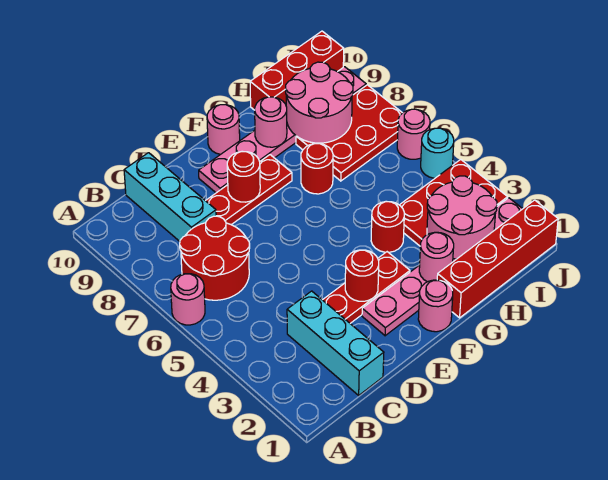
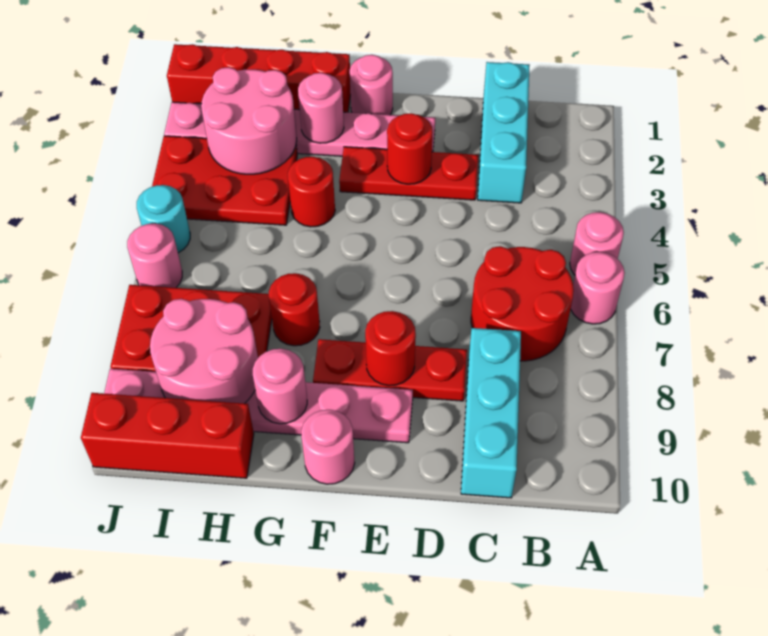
none -> pink round brick A5 level 1

